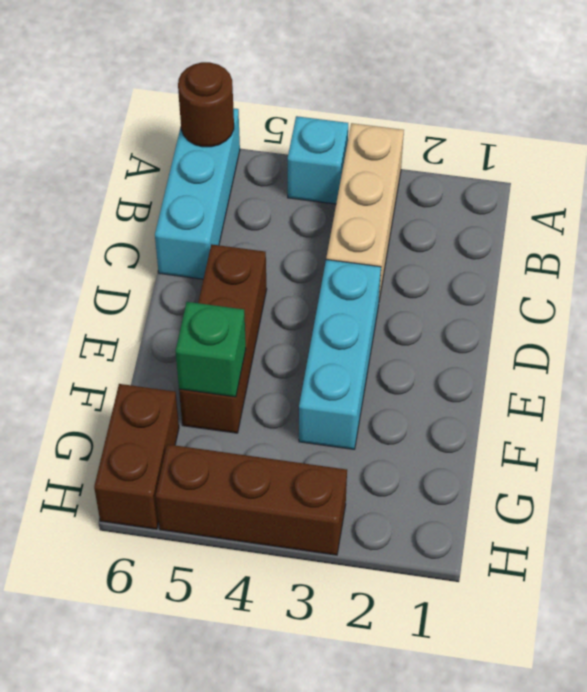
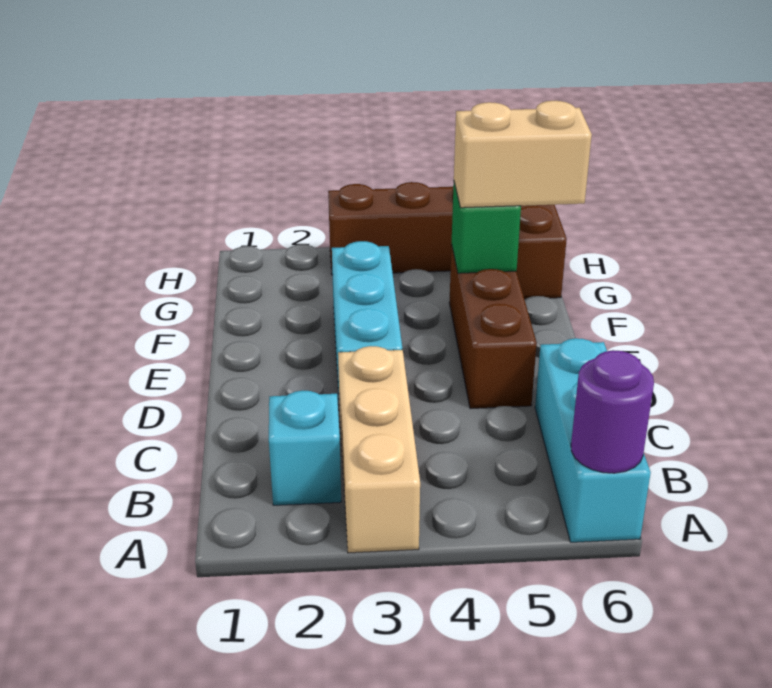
cyan brick A4 level 1 -> cyan brick B2 level 1
brown round brick A6 level 2 -> purple round brick A6 level 2
none -> tan brick F5:F6 level 3

